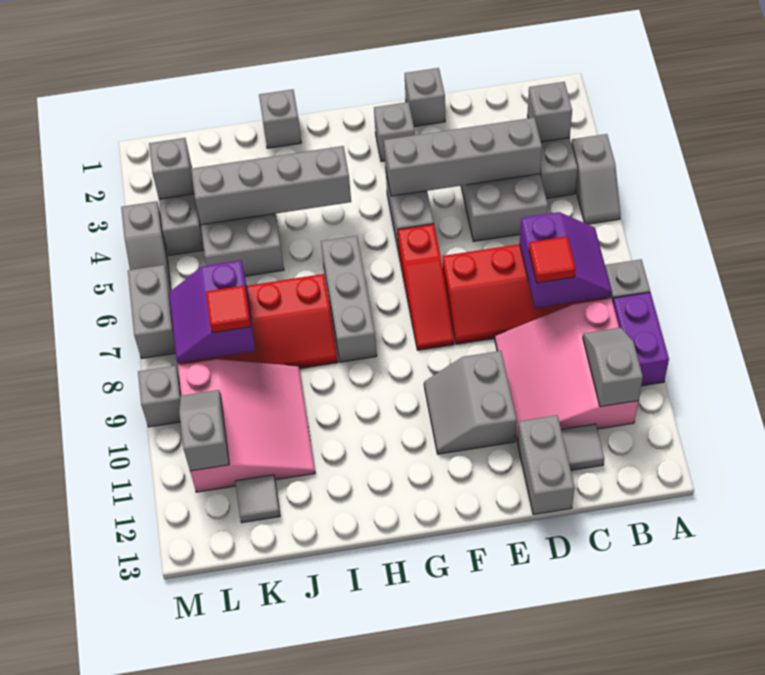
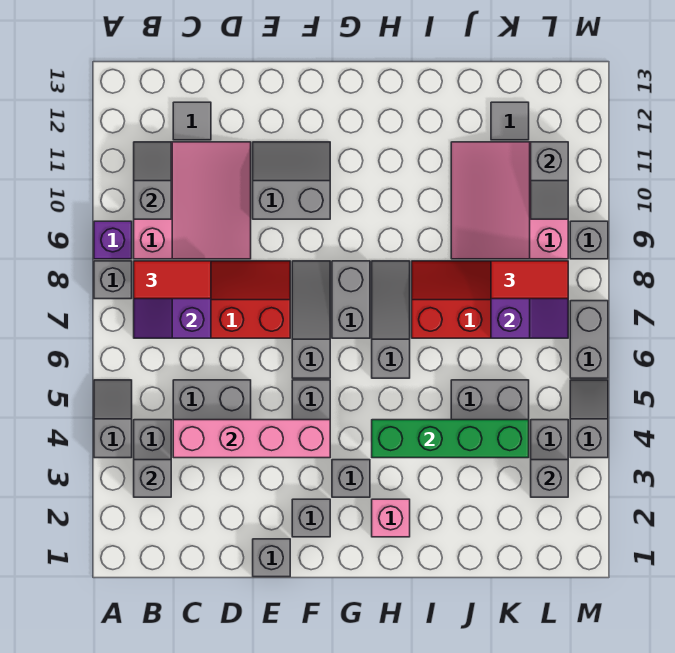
purple brick A9:A10 level 1 -> purple brick A9 level 1
grey slope B10:B11 level 2 top 11 -> grey slope B10:B11 level 2 top 10
grey brick C4:F4 level 2 -> pink brick C4:F4 level 2
red tile C8 level 3 -> red tile B8:C8 level 3
grey brick D12:D13 level 1 -> grey brick G7:G8 level 1
grey slope E10:F11 level 1 top E -> grey slope E10:F11 level 1 top 10
red slope F6:F8 level 1 top 6 -> grey slope F6:F8 level 1 top 6
none -> pink brick H2 level 1
grey brick H4:K4 level 2 -> green brick H4:K4 level 2
grey brick H6:H8 level 1 -> grey slope H6:H8 level 1 top 6
grey brick I1 level 1 -> grey brick G3 level 1
red tile K8 level 3 -> red tile K8:L8 level 3

